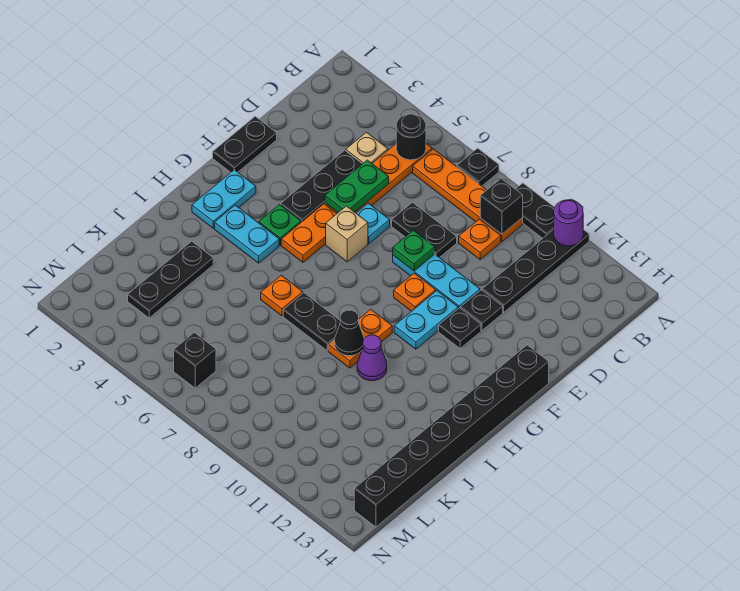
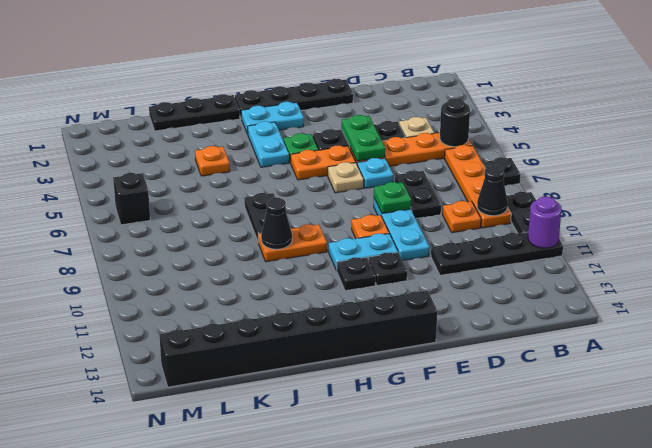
black brick B9 level 2 -> black cone B9 level 2
green plate D5:E5 level 2 -> green plate E4:E5 level 2
black plate E1:F1 level 1 -> black plate E1:H1 level 1
black plate E11 level 1 -> black plate G11 level 1
tan brick F6 level 1 -> tan plate F6 level 1
orange plate I6 level 1 -> orange plate J4 level 1
purple cone I10 level 1 -> none
black plate J3:L3 level 1 -> black plate I1:K1 level 1

